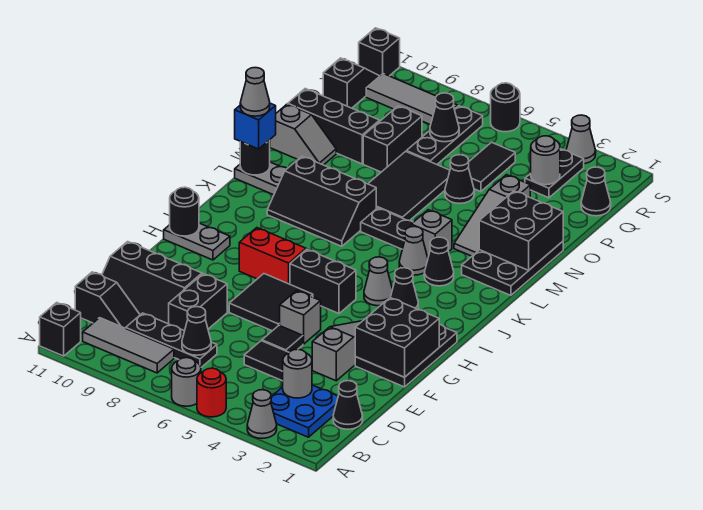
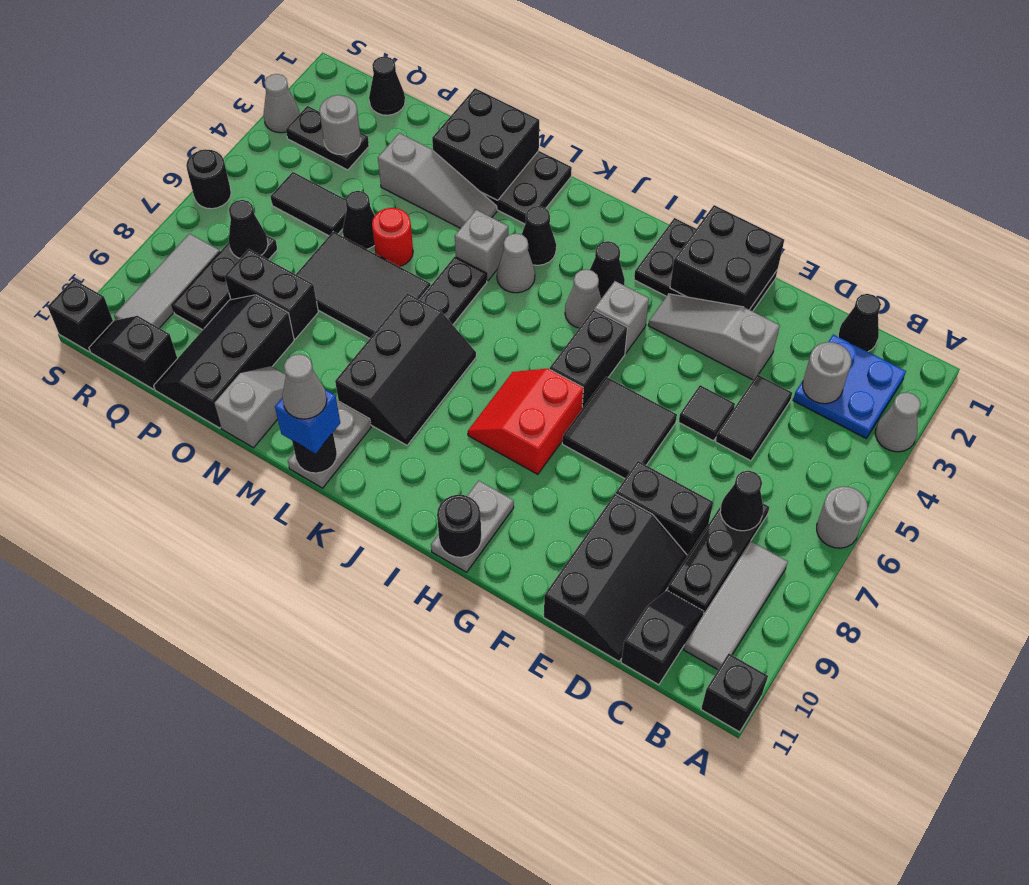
red round brick A5 level 1 -> red round brick N5 level 1
grey brick F5 level 1 -> grey brick H4 level 1
black plate P7:R7 level 1 -> black plate Q7:Q9 level 1

